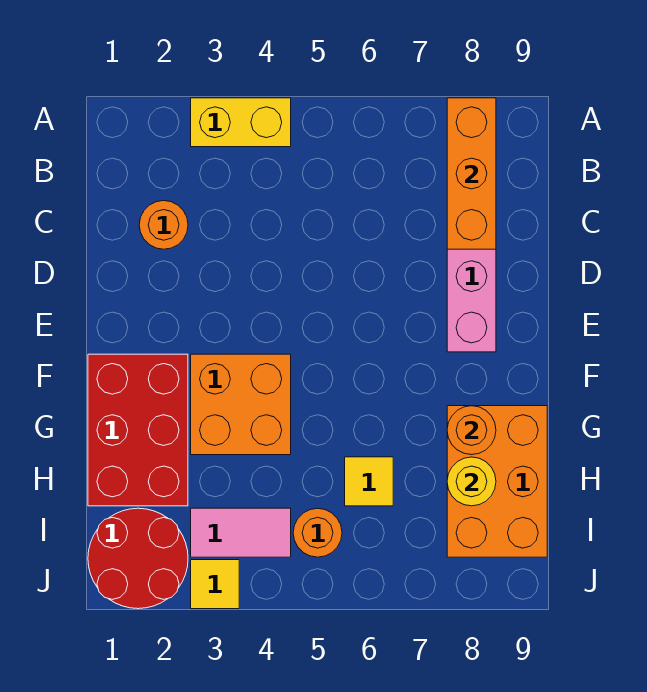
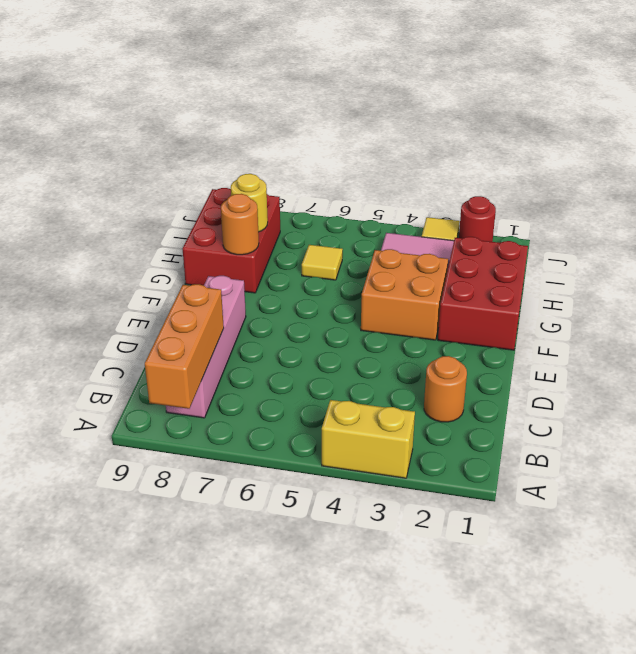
orange brick G8:I9 level 1 -> red brick G8:I9 level 1
red round brick I1:J2 level 1 -> red round brick J2 level 1
orange round brick I5 level 1 -> none

